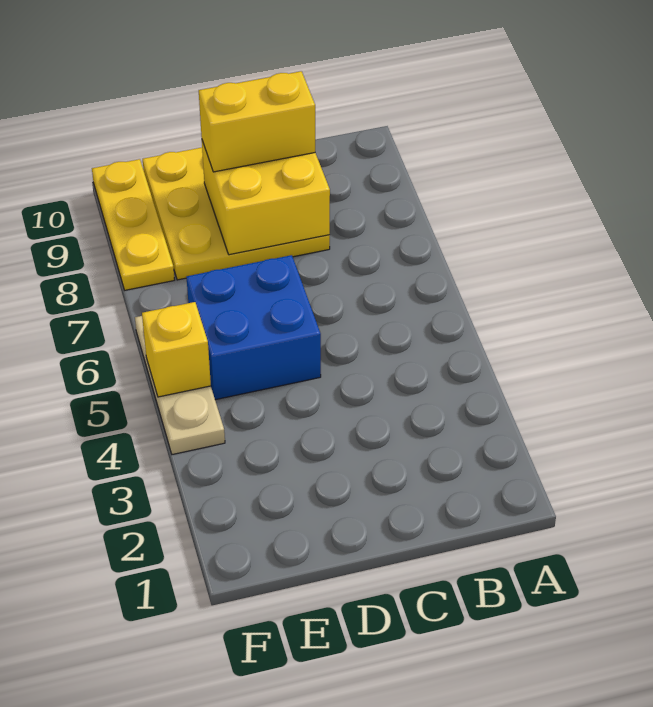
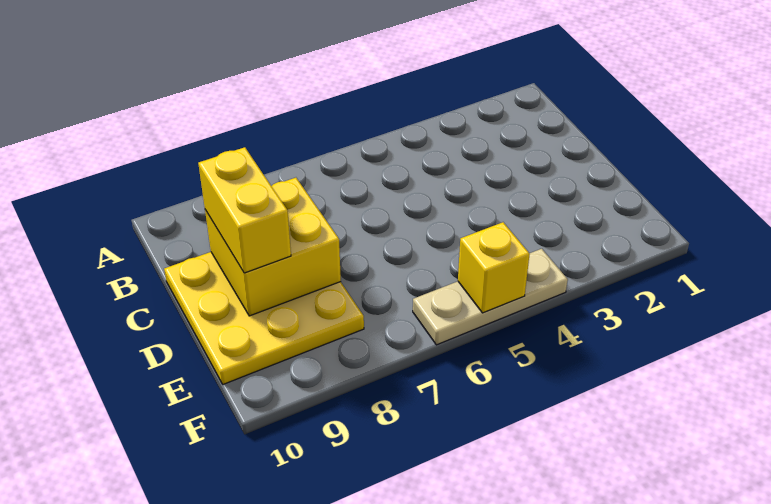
blue brick D5:E6 level 1 -> none
yellow plate F8:F10 level 1 -> none

